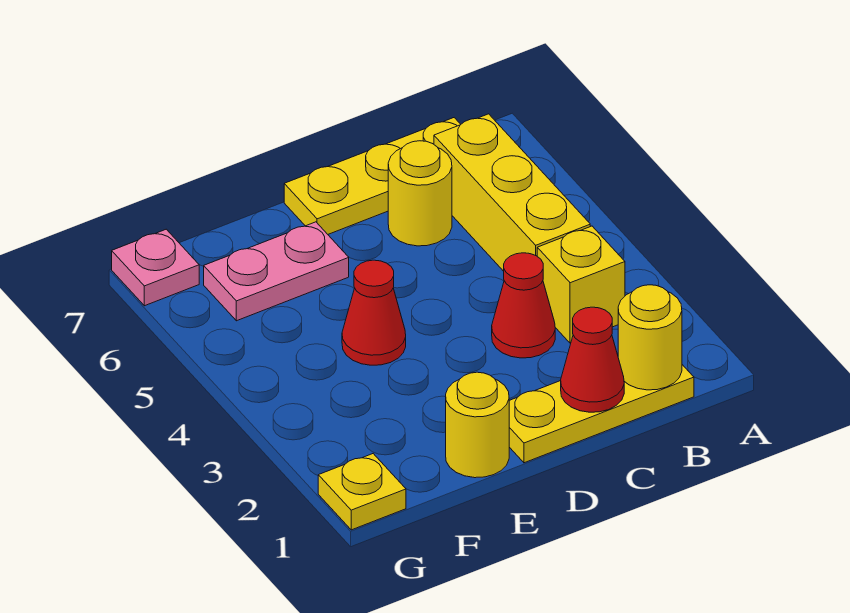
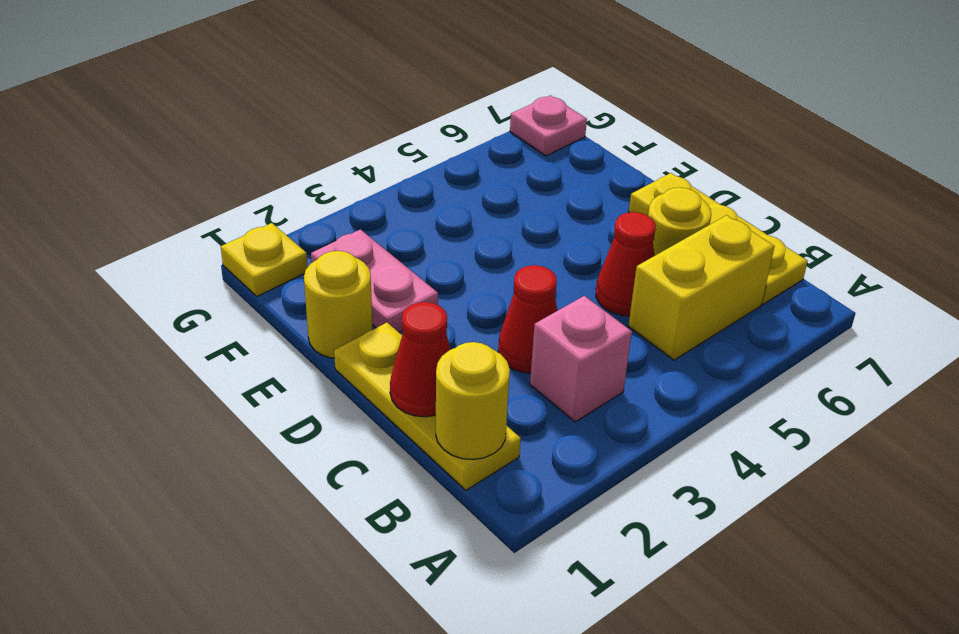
yellow brick B3 level 1 -> pink brick B3 level 1
yellow brick B4:B6 level 1 -> yellow brick B5:B6 level 1
red cone E4 level 1 -> red cone C5 level 1
pink plate E6:F6 level 1 -> pink plate E2:F2 level 1

